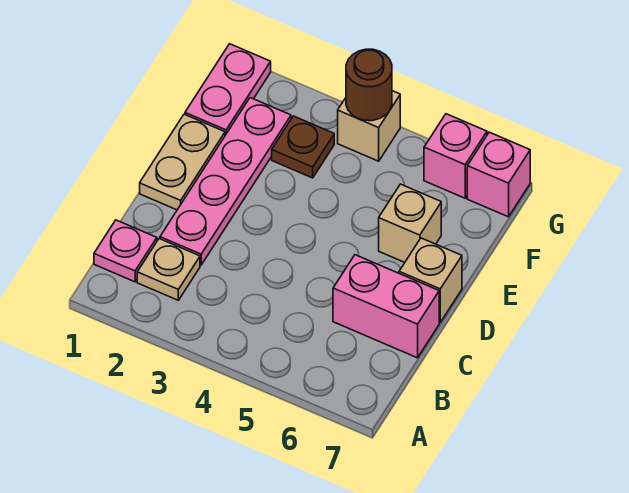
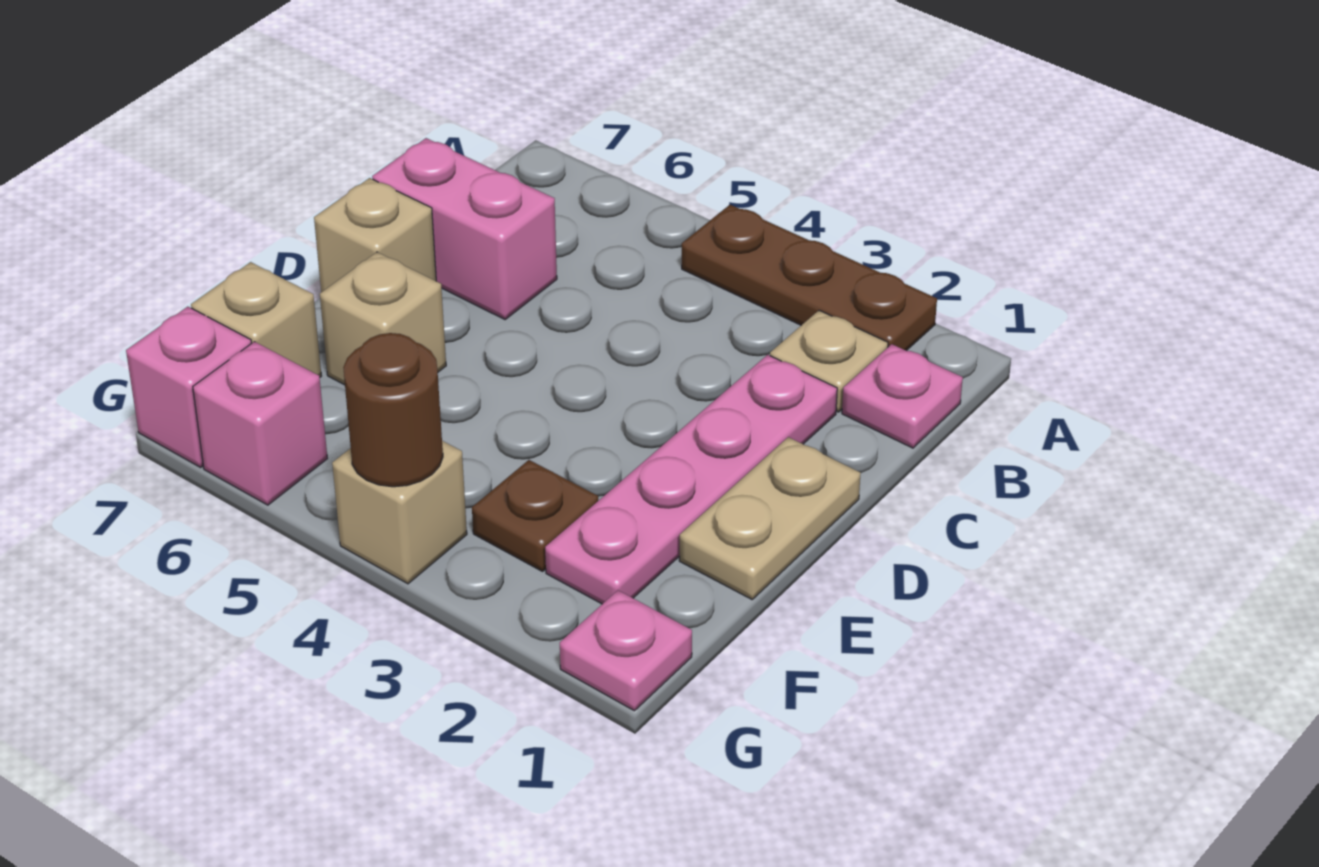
none -> brown plate A2:A4 level 1
pink plate F1:G1 level 1 -> pink plate G1 level 1
none -> tan brick F7 level 1

